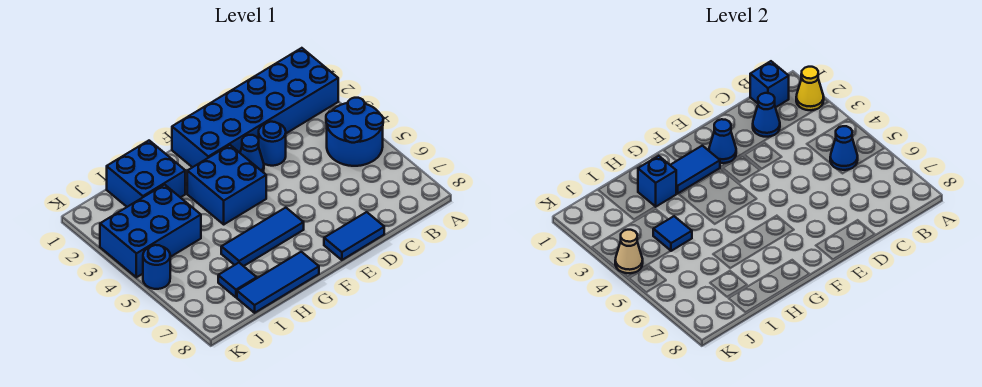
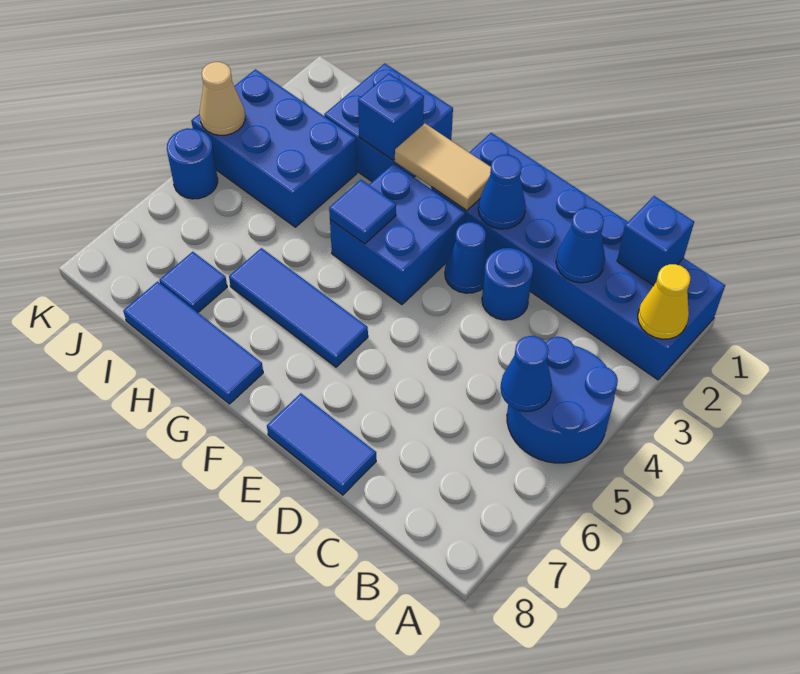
blue tile F2:G2 level 2 -> tan tile F2:G2 level 2
blue tile I4 level 2 -> blue tile G4 level 2

